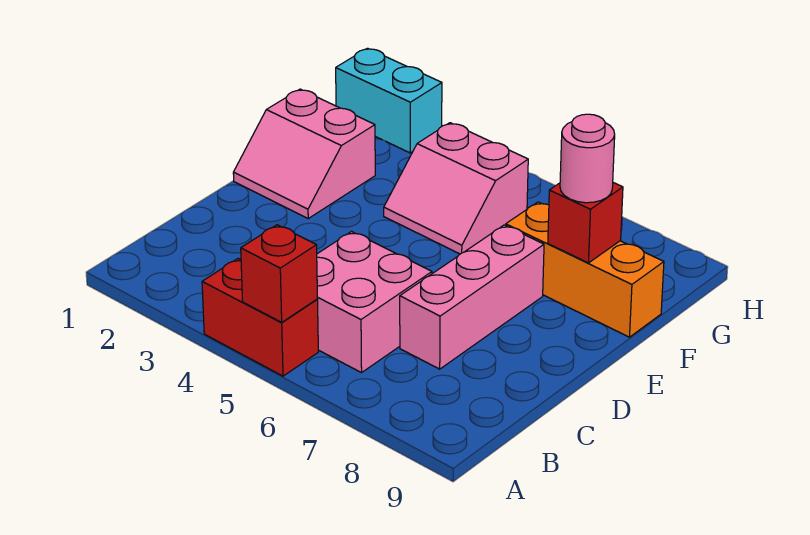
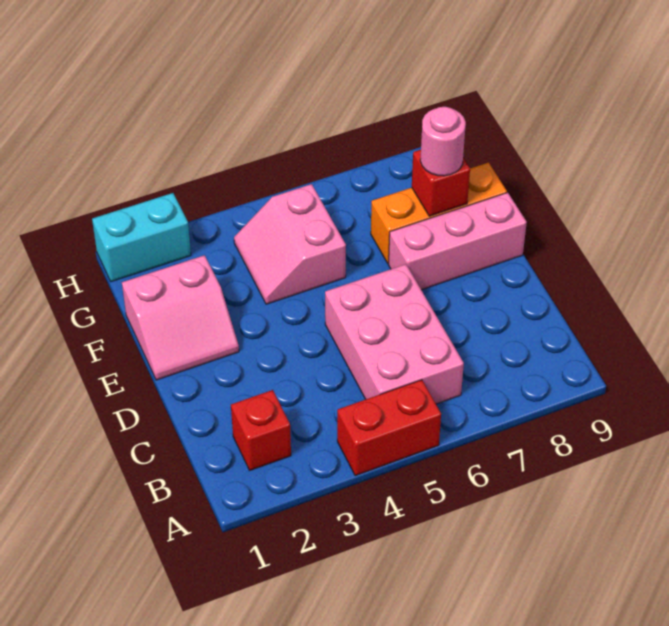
red brick A5 level 2 -> red brick B2 level 1
pink brick B5:C6 level 1 -> pink brick B5:D6 level 1
pink brick C7:E7 level 1 -> pink brick E7:E9 level 1
pink slope F4:G5 level 1 top G -> pink slope F4:G5 level 1 top 5

